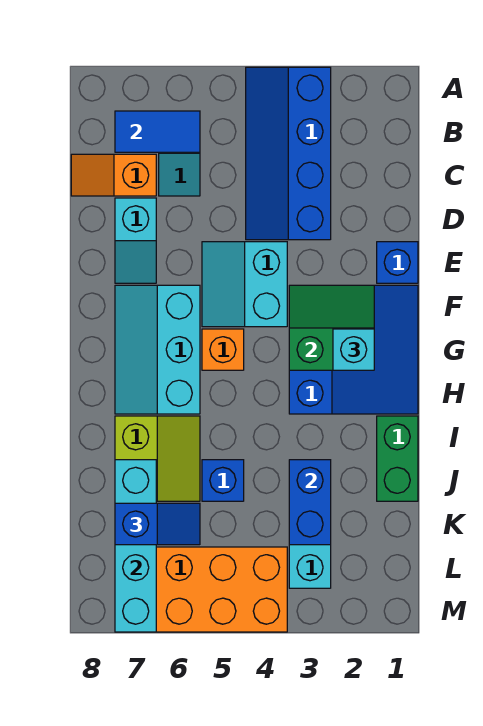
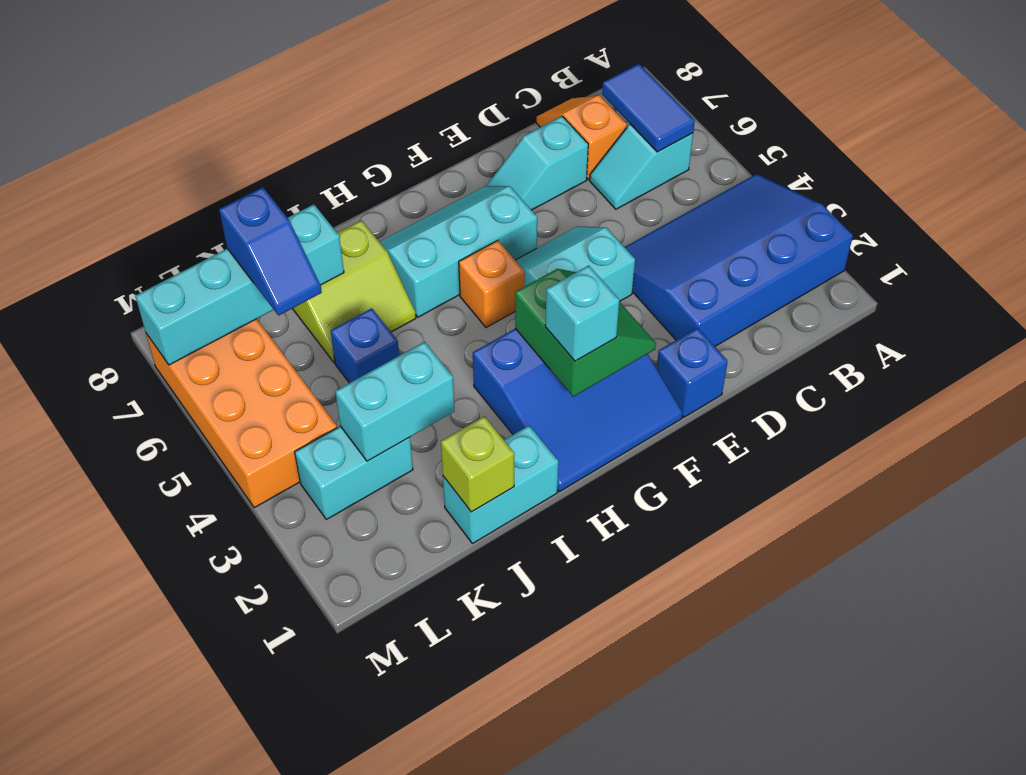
blue slope A3:D4 level 1 top 3 -> blue slope A2:D4 level 1 top 2
green brick I1:J1 level 1 -> cyan brick I1:J1 level 1
none -> lime brick J1 level 2
blue brick J3:K3 level 2 -> cyan brick J3:K3 level 2

